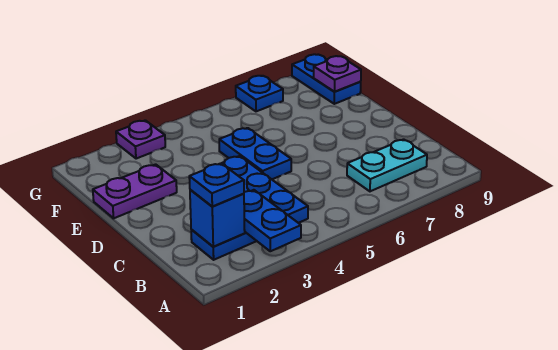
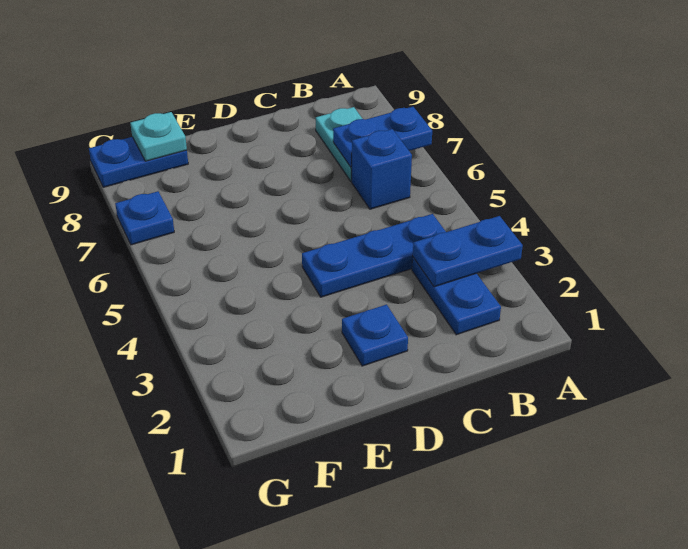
blue brick B2 level 2 -> blue brick B6 level 1
blue plate B2 level 3 -> blue plate D2 level 1
blue plate D5:E5 level 1 -> blue plate A7:B7 level 2
purple plate E1:E2 level 1 -> none
purple plate F9 level 2 -> cyan plate F9 level 2
purple plate G3 level 1 -> none

